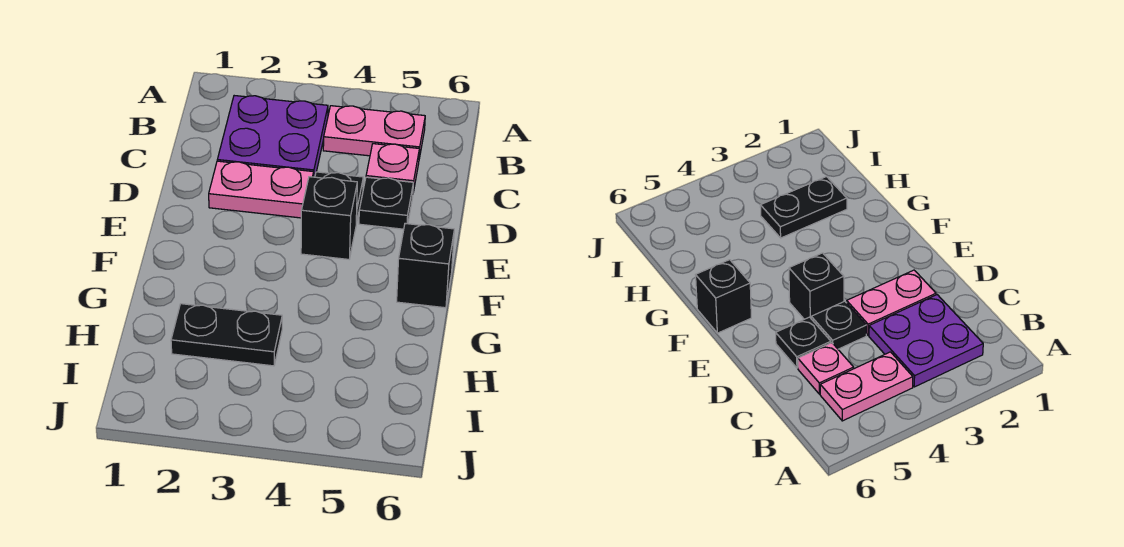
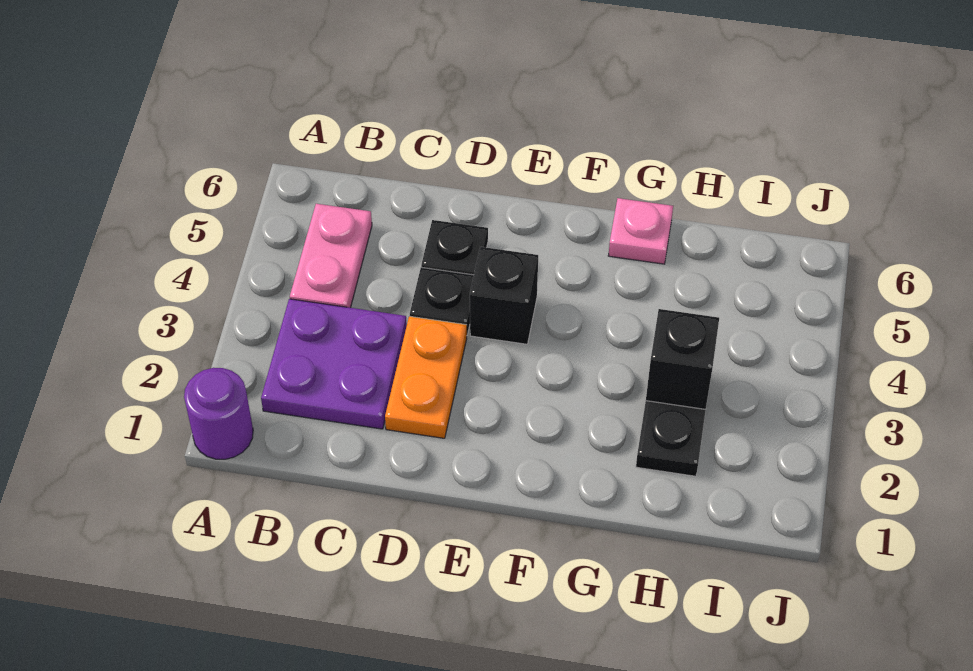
none -> purple round brick A1 level 1
pink plate C5 level 1 -> pink plate G6 level 1
pink plate D2:D3 level 1 -> orange plate D2:D3 level 1
black brick F6 level 1 -> black brick H3 level 2

